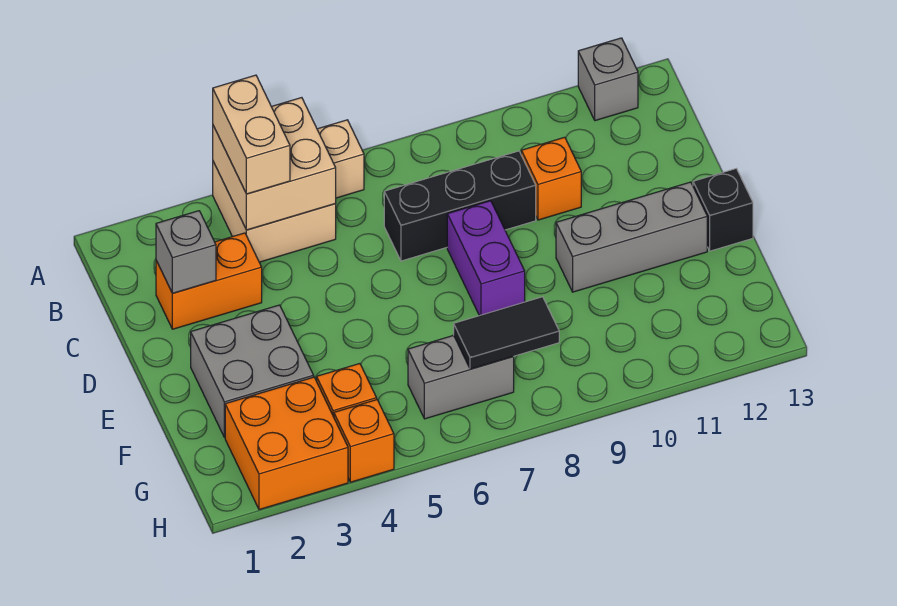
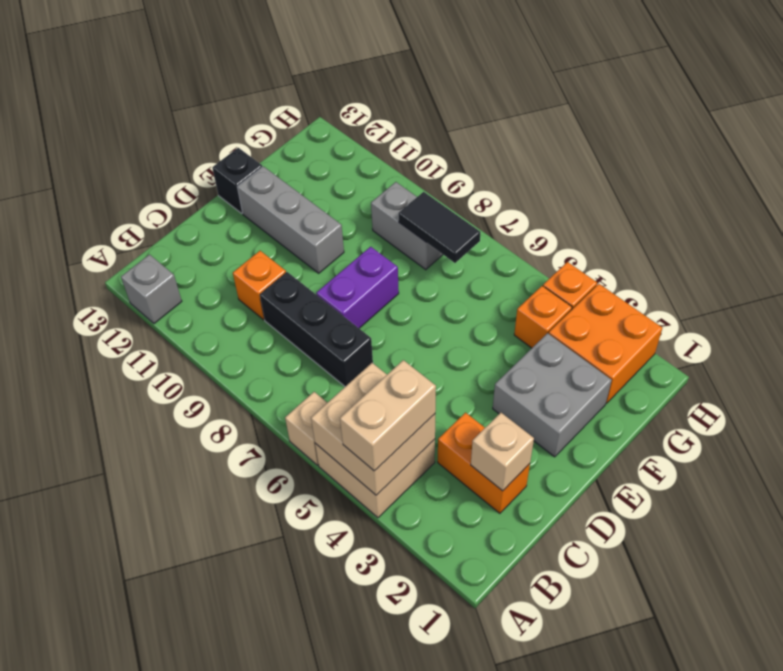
grey brick C2 level 2 -> tan brick C2 level 2
grey brick G6:G7 level 1 -> grey brick G8:G9 level 1

